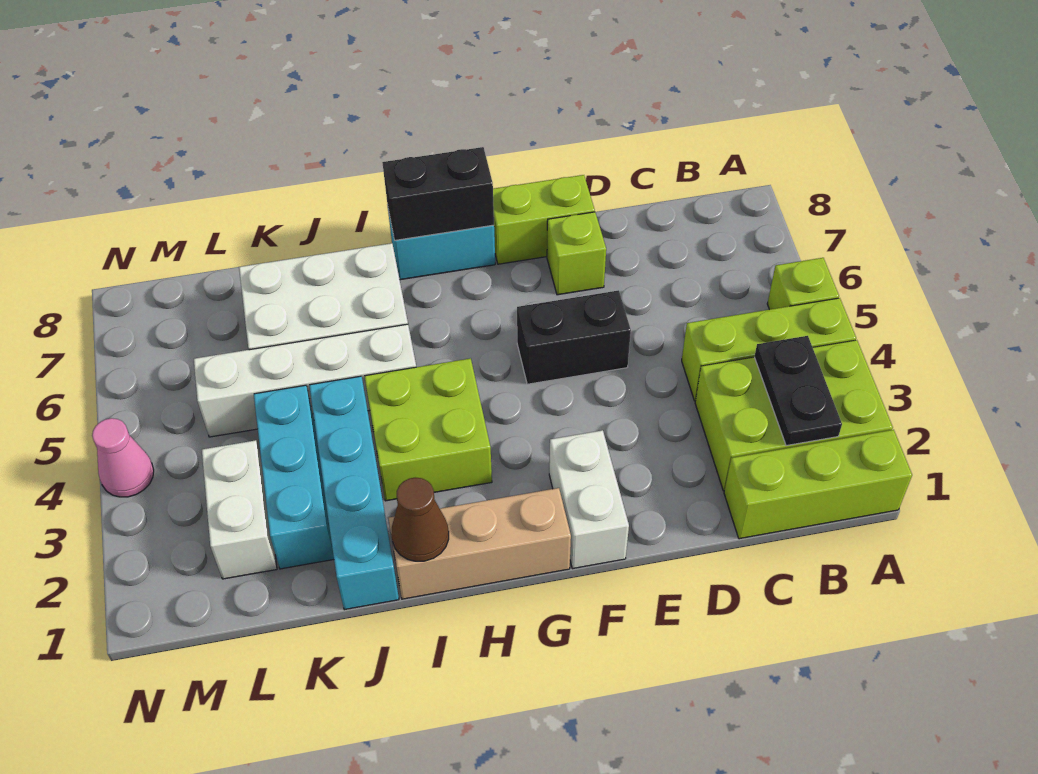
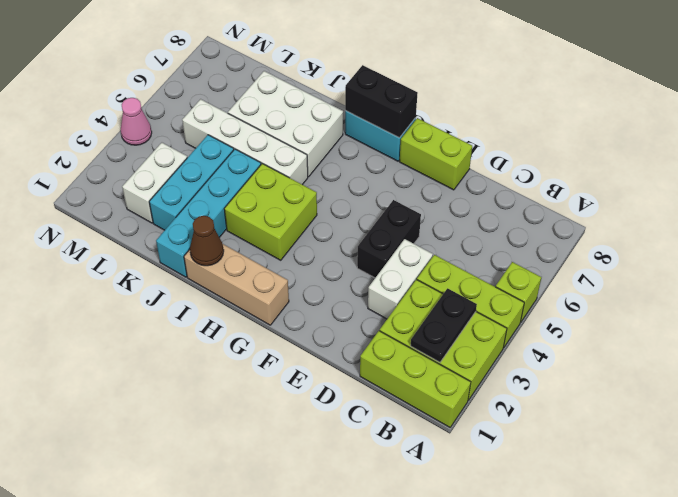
black brick E5:F5 level 1 -> black brick E4:E5 level 1
lime brick E7 level 1 -> none
white brick F1:F2 level 1 -> white brick D3:D4 level 1

